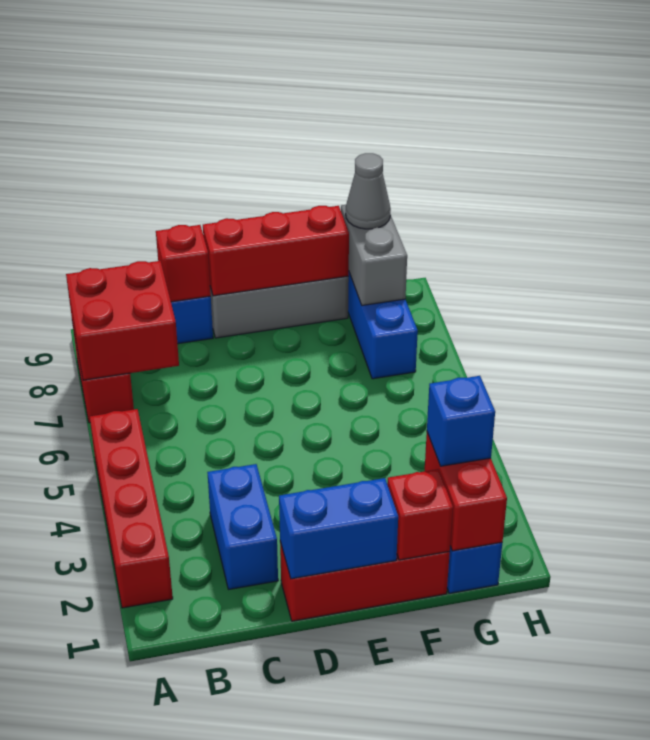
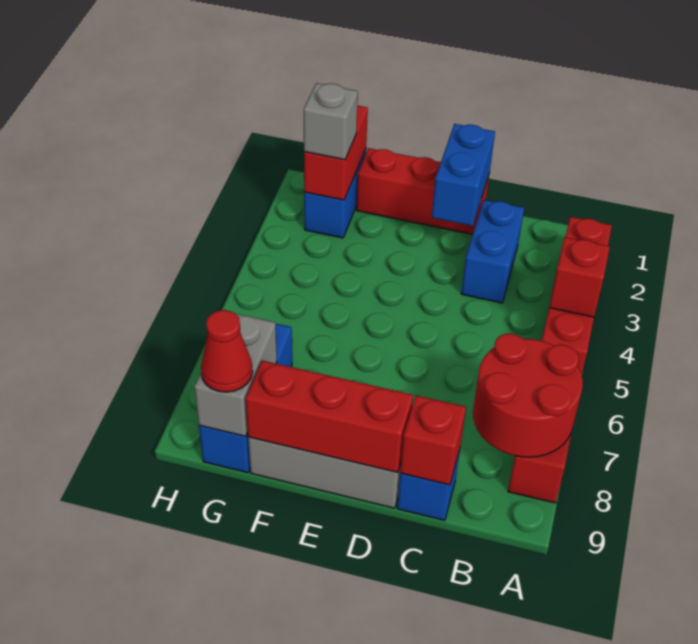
red brick A7:B8 level 2 -> red round brick A7:B8 level 2
blue brick D1:E1 level 2 -> blue brick D1:D2 level 2
red brick F1 level 2 -> red brick A4 level 2
blue brick G2 level 3 -> grey brick G2 level 3
grey cone G9 level 3 -> red cone G9 level 3

